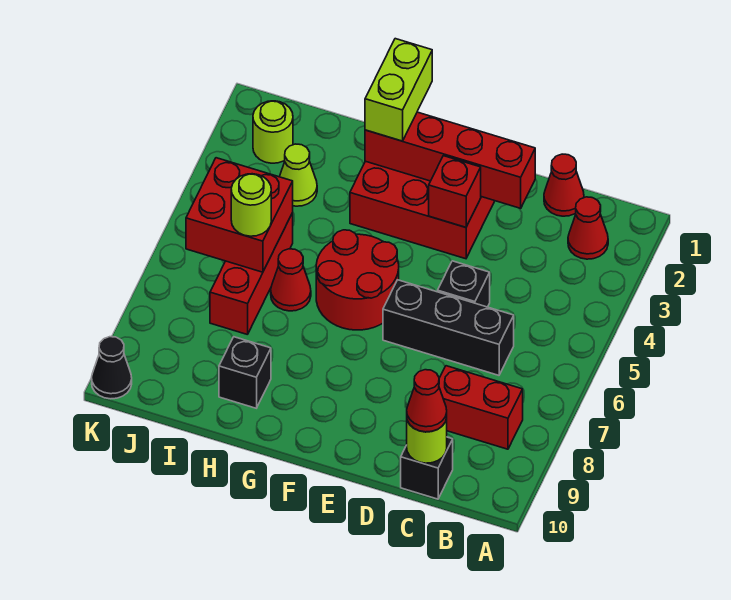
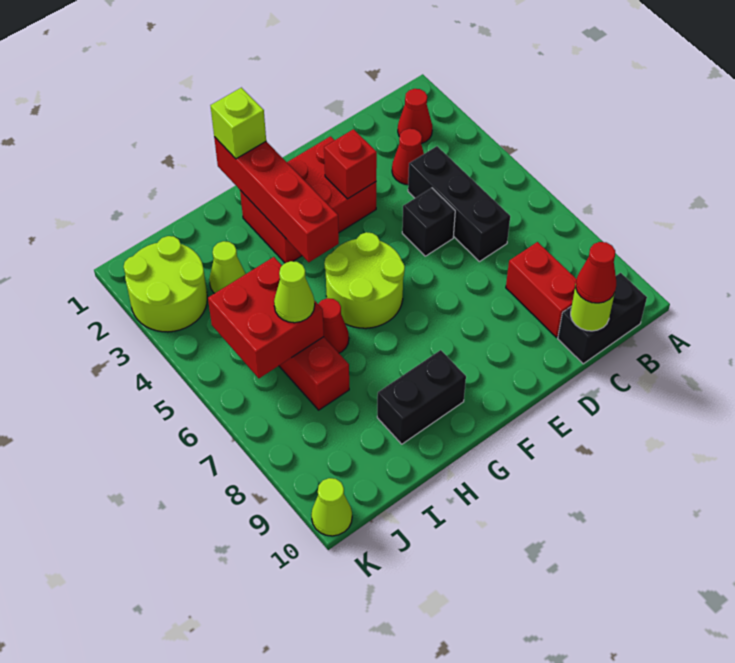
red brick B8:C8 level 1 -> red brick C8:C9 level 1
red cone C1 level 1 -> red cone C3 level 1
black brick C6:E6 level 1 -> black brick C4:C6 level 1
black brick C10 level 1 -> black brick B10:C10 level 1
red brick D2:G2 level 2 -> red brick G1:G4 level 2
red round brick F5:G6 level 1 -> lime round brick F5:G6 level 1
lime brick G1:G2 level 3 -> lime brick G1 level 3
black brick H9 level 1 -> black brick G9:H9 level 1
lime round brick I6 level 3 -> lime cone I6 level 3
lime round brick J2 level 1 -> lime round brick J2:K3 level 1
black cone K10 level 1 -> lime cone K10 level 1

